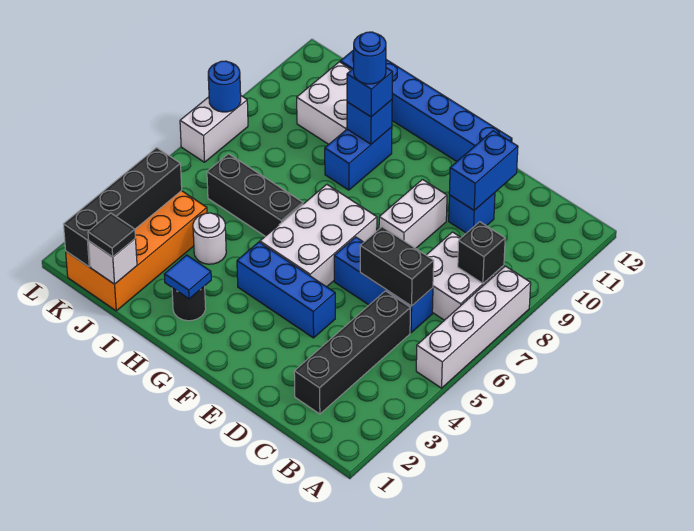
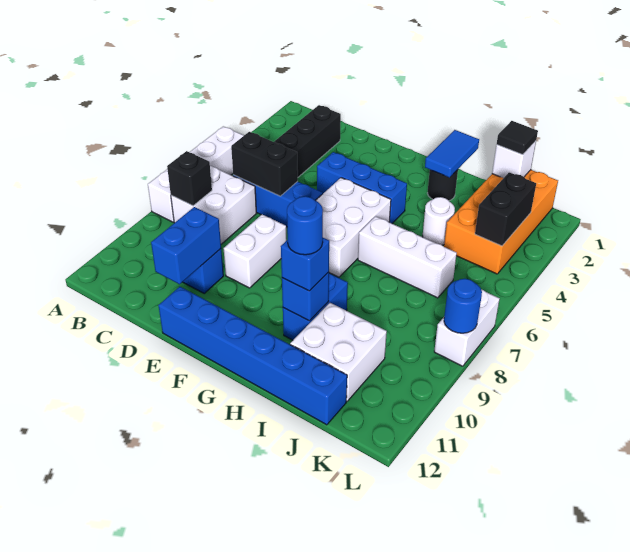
blue tile H2 level 2 -> blue tile H1:H2 level 2
black brick H6:J6 level 1 -> white brick H6:J6 level 1
black brick K1:K4 level 2 -> black brick K3:K4 level 2

